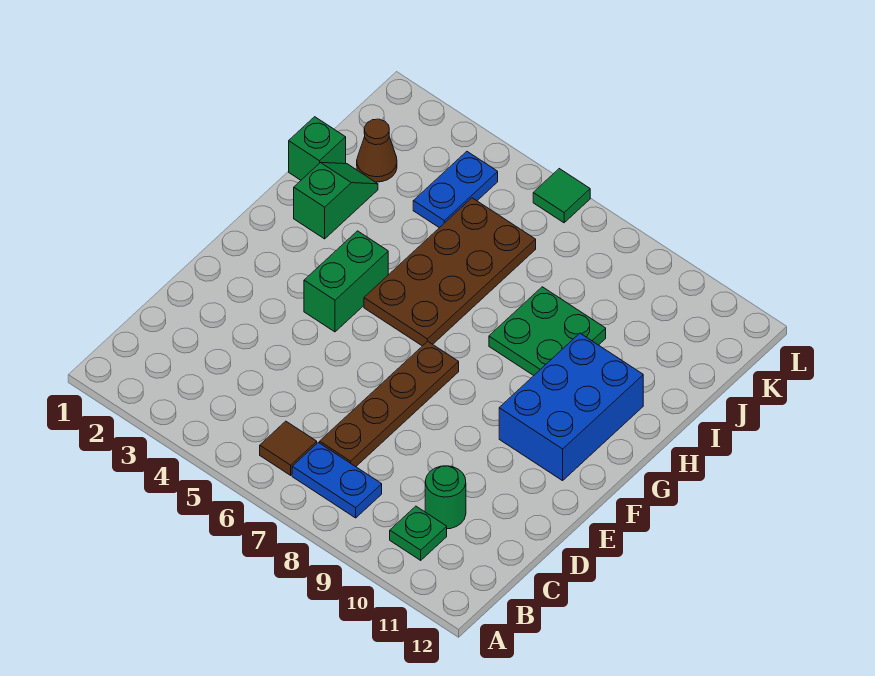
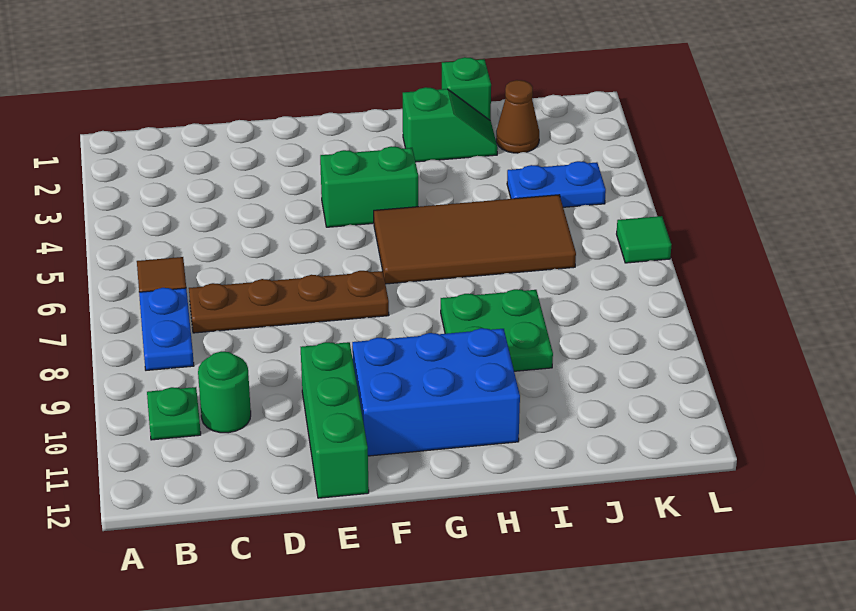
none -> green brick E10:E12 level 1
brown plate G5:J6 level 1 -> brown tile G5:J6 level 1

